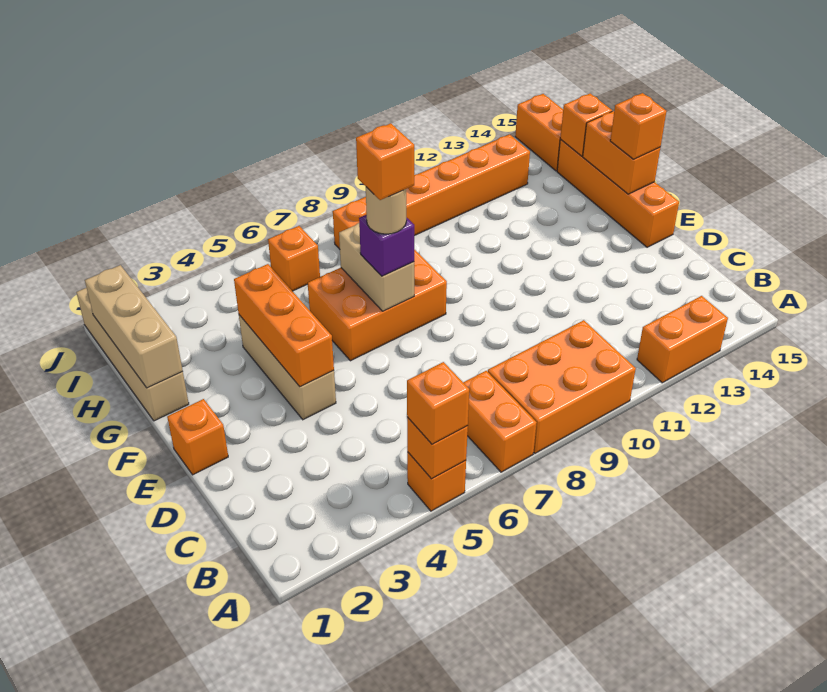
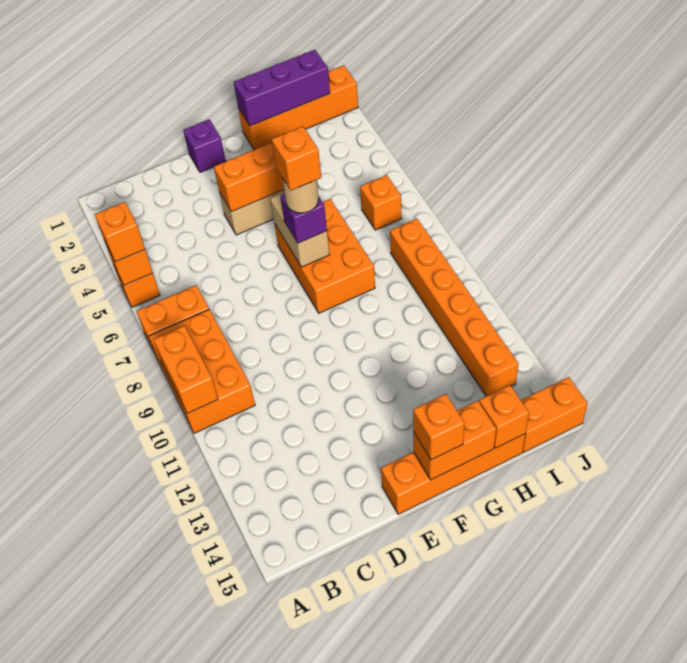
orange brick A12:A13 level 1 -> orange brick A9:A10 level 2
orange brick E1 level 1 -> purple brick E1 level 1
tan brick F7:G7 level 2 -> tan brick F6:F7 level 2
tan brick G1:J1 level 1 -> orange brick G1:J1 level 1
tan brick G1:I1 level 2 -> purple brick G1:I1 level 2

